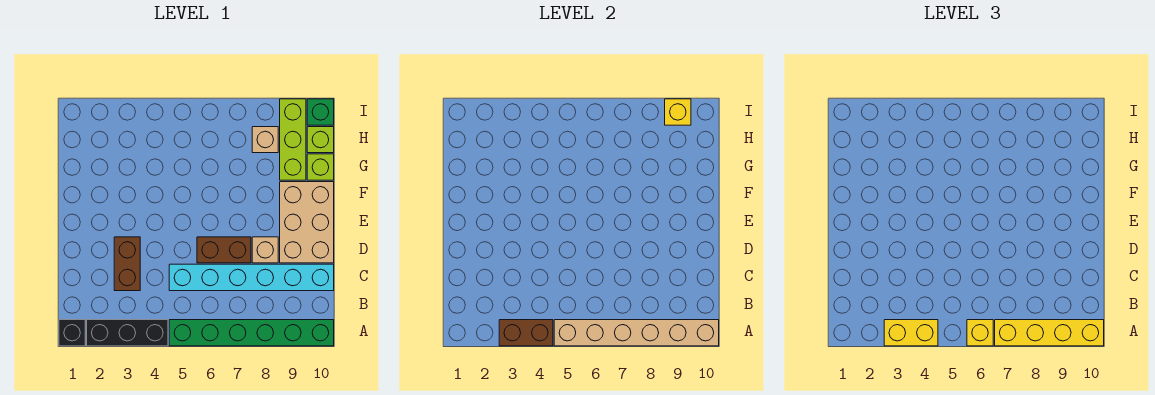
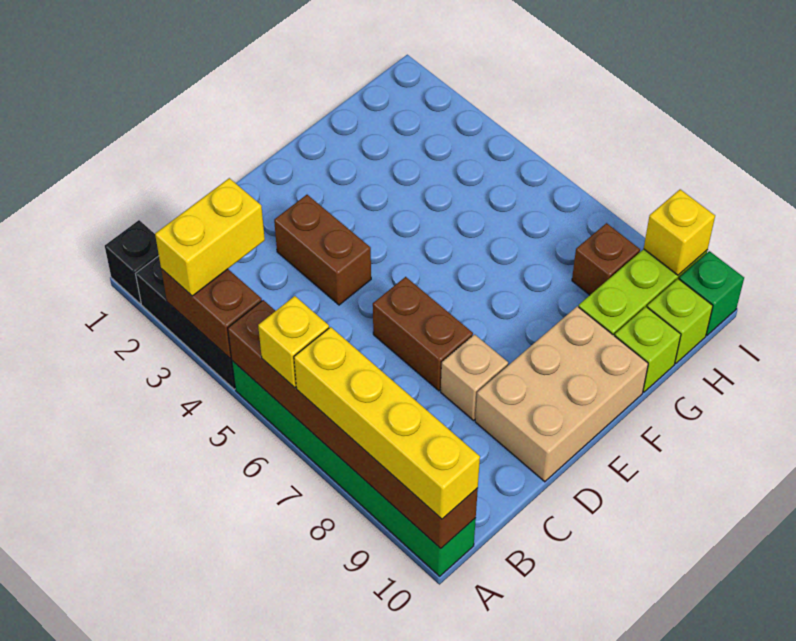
yellow brick A3:A4 level 3 -> yellow brick A3:B3 level 3
tan brick A5:A10 level 2 -> brown brick A5:A10 level 2
brown brick C3:D3 level 1 -> brown brick D3:D4 level 1
cyan brick C5:C10 level 1 -> none
tan brick H8 level 1 -> brown brick H8 level 1

